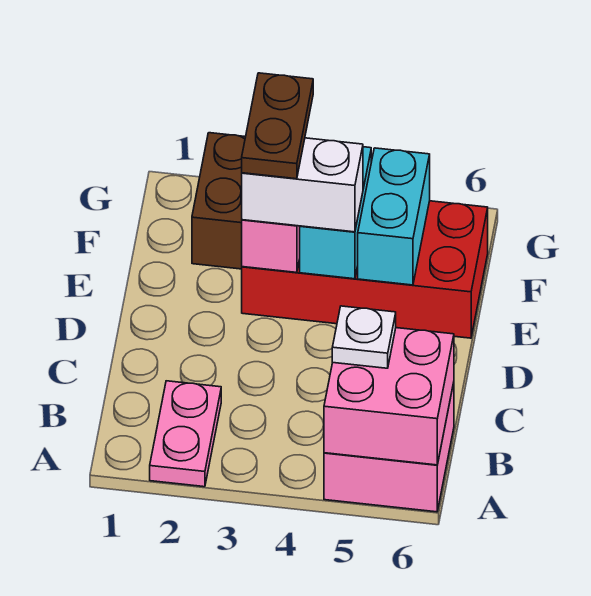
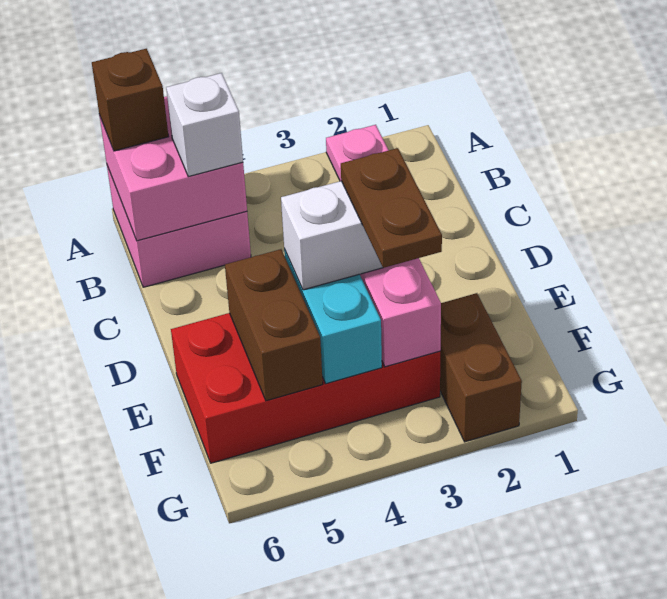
none -> brown brick A6 level 3
white plate B5 level 3 -> white brick B5 level 3
cyan brick E5:F5 level 2 -> brown brick E5:F5 level 2

